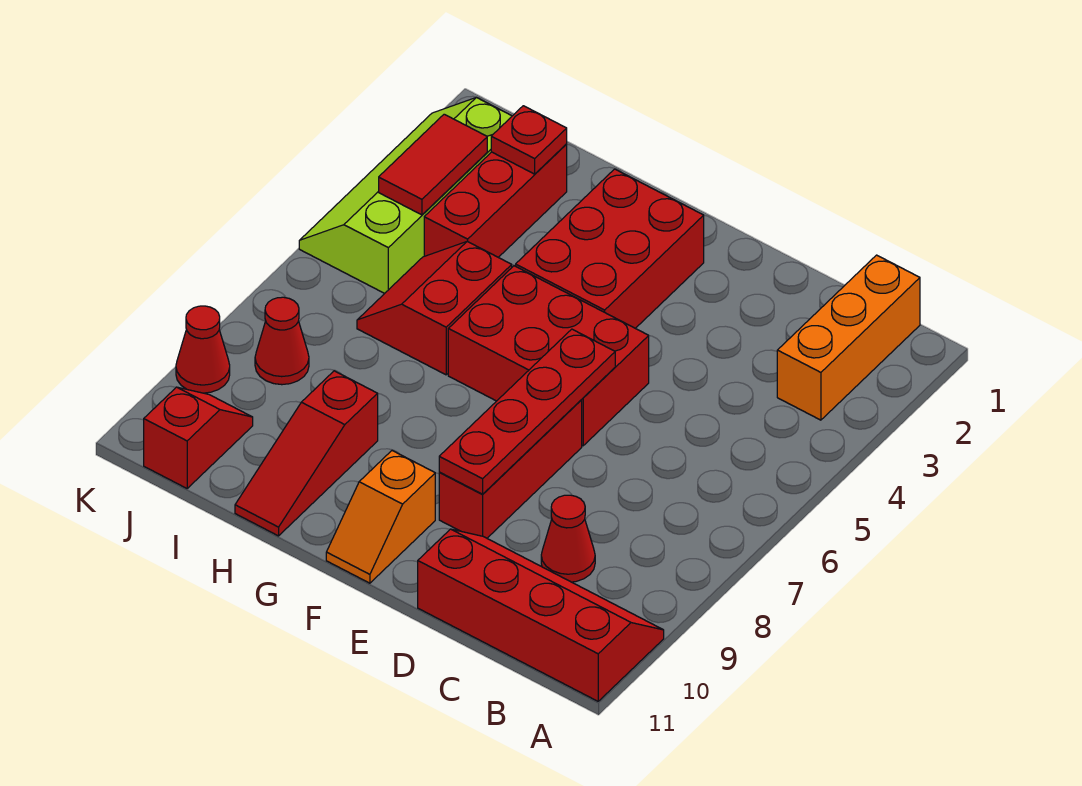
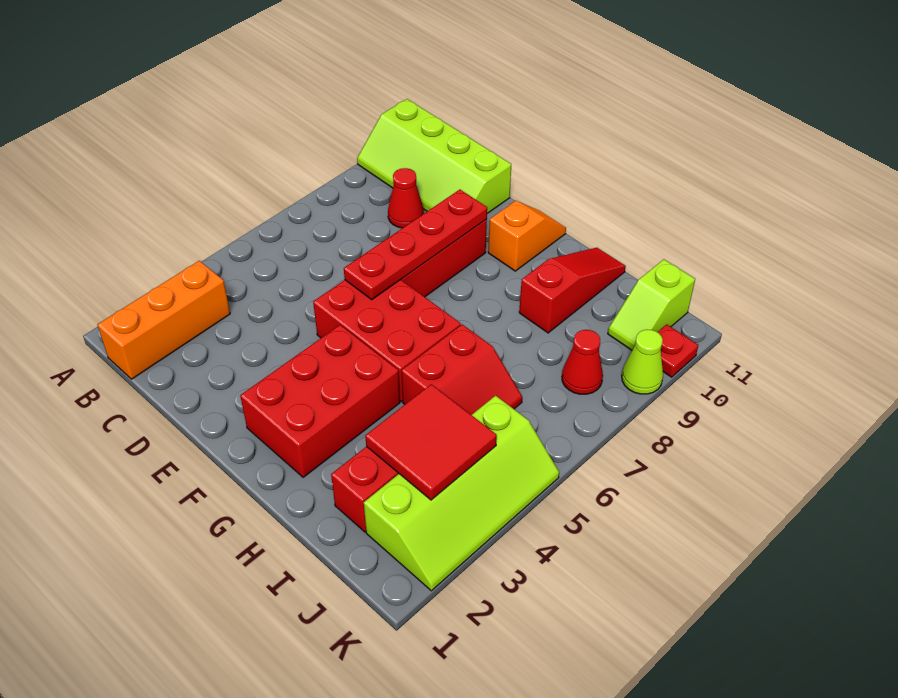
red slope A10:D11 level 1 top 11 -> lime slope A10:D11 level 1 top 11
red plate I2 level 2 -> red plate K10 level 1
red tile J3:J4 level 2 -> red tile I3:J4 level 2
red slope J10:J11 level 1 top 11 -> lime slope J10:J11 level 1 top 11
red cone K9 level 1 -> lime cone K9 level 1

